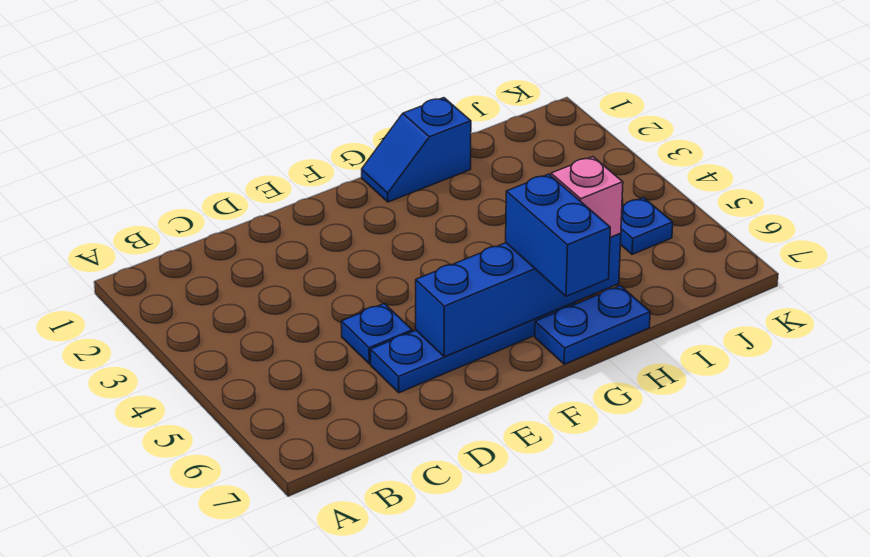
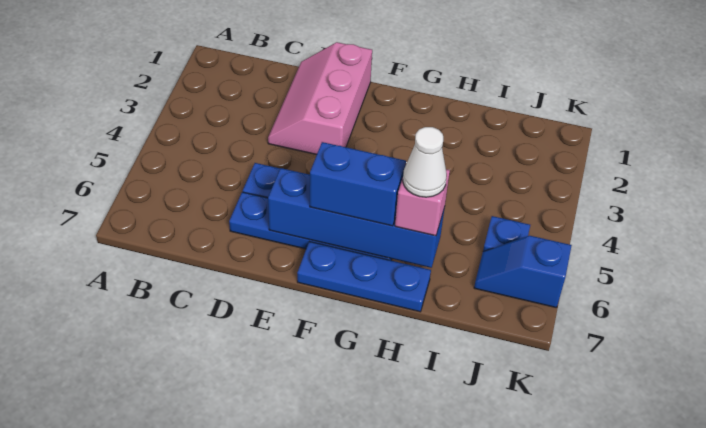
none -> pink slope D1:E3 level 1 top E
blue slope G1:H1 level 1 top H -> blue slope J6:K6 level 1 top K
blue brick G6:G7 level 3 -> blue brick F6:G6 level 3
blue plate G7:H7 level 1 -> blue plate F7:H7 level 1
none -> white cone H6 level 4

